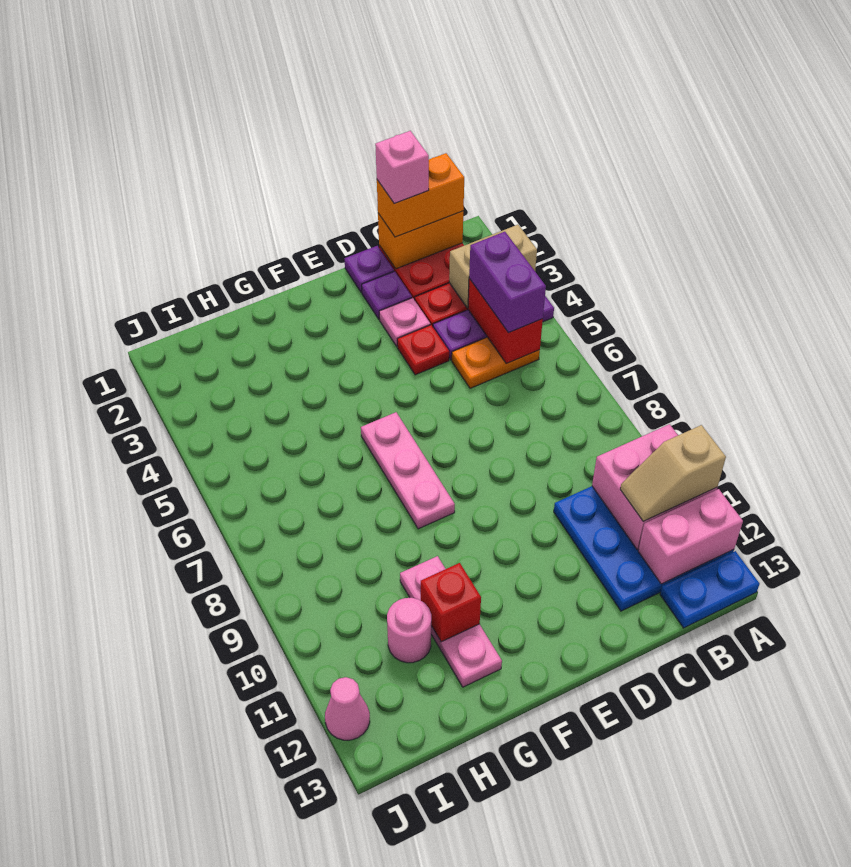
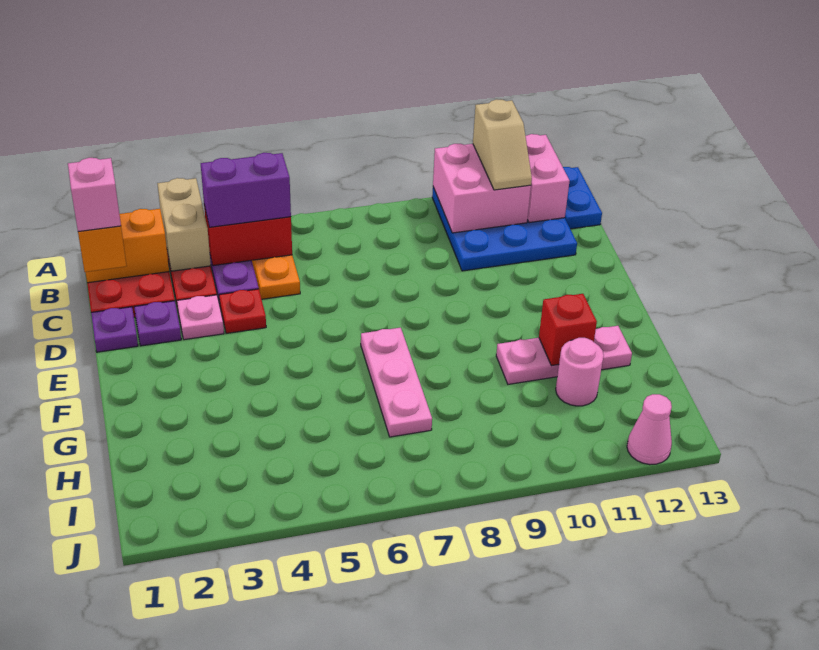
orange brick B1:C1 level 2 -> orange brick B1:B2 level 2
pink plate F6:F8 level 1 -> pink plate F7:H7 level 1

